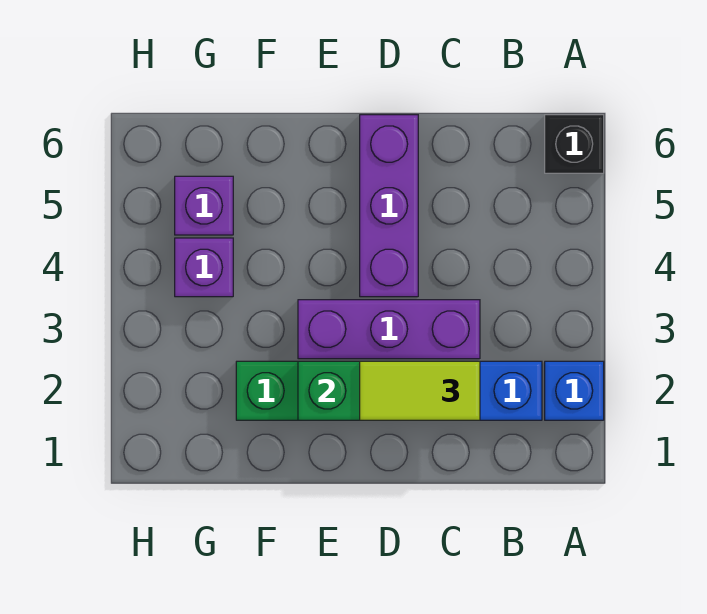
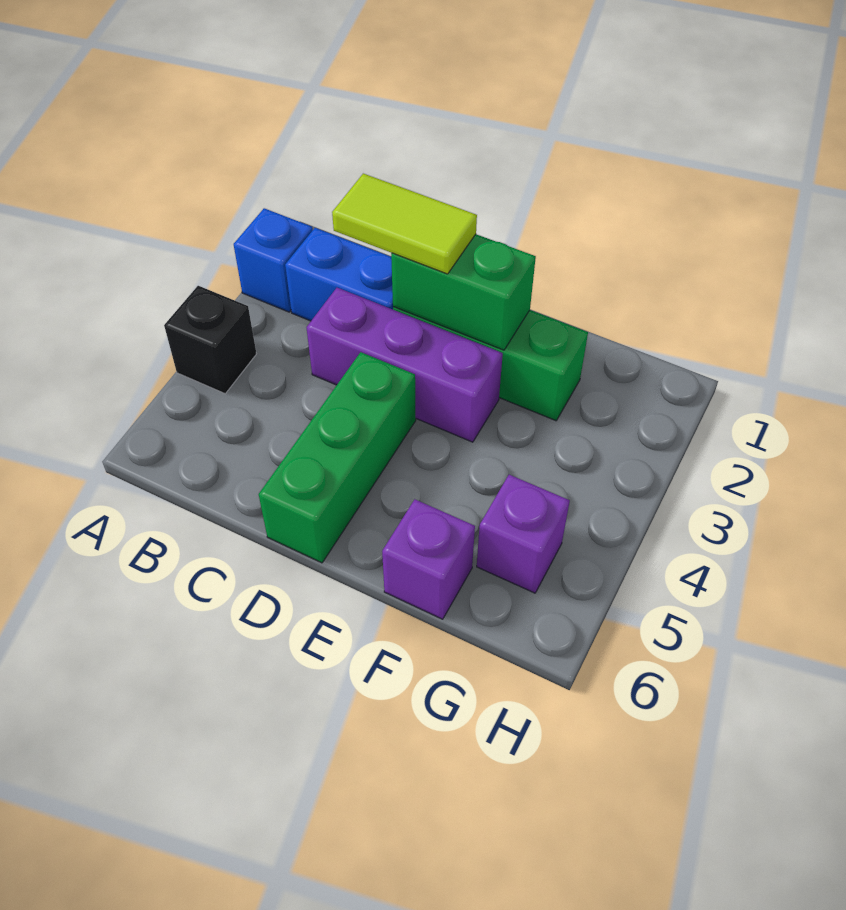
black brick A6 level 1 -> black brick A4 level 1
purple brick D4:D6 level 1 -> green brick D4:D6 level 1
purple brick G4 level 1 -> purple brick F6 level 1

